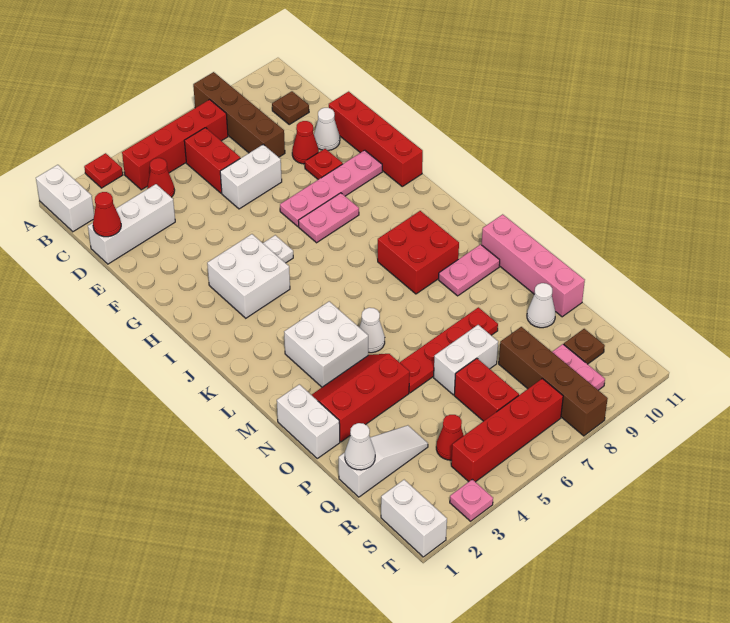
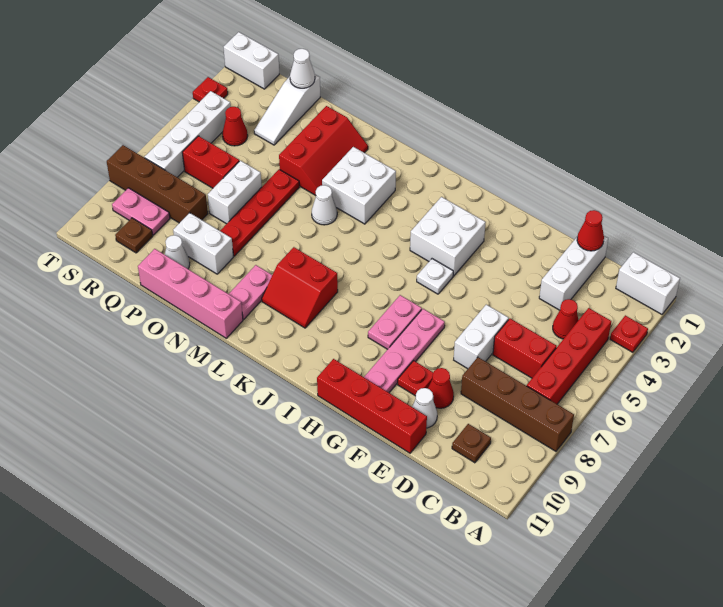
red brick K8:L9 level 1 -> red slope K8:L9 level 1 top 8
white brick N1:O1 level 1 -> white brick O9:P9 level 1
red brick S4:S7 level 1 -> white brick S4:S7 level 1
pink plate T3 level 1 -> red plate T3 level 1

